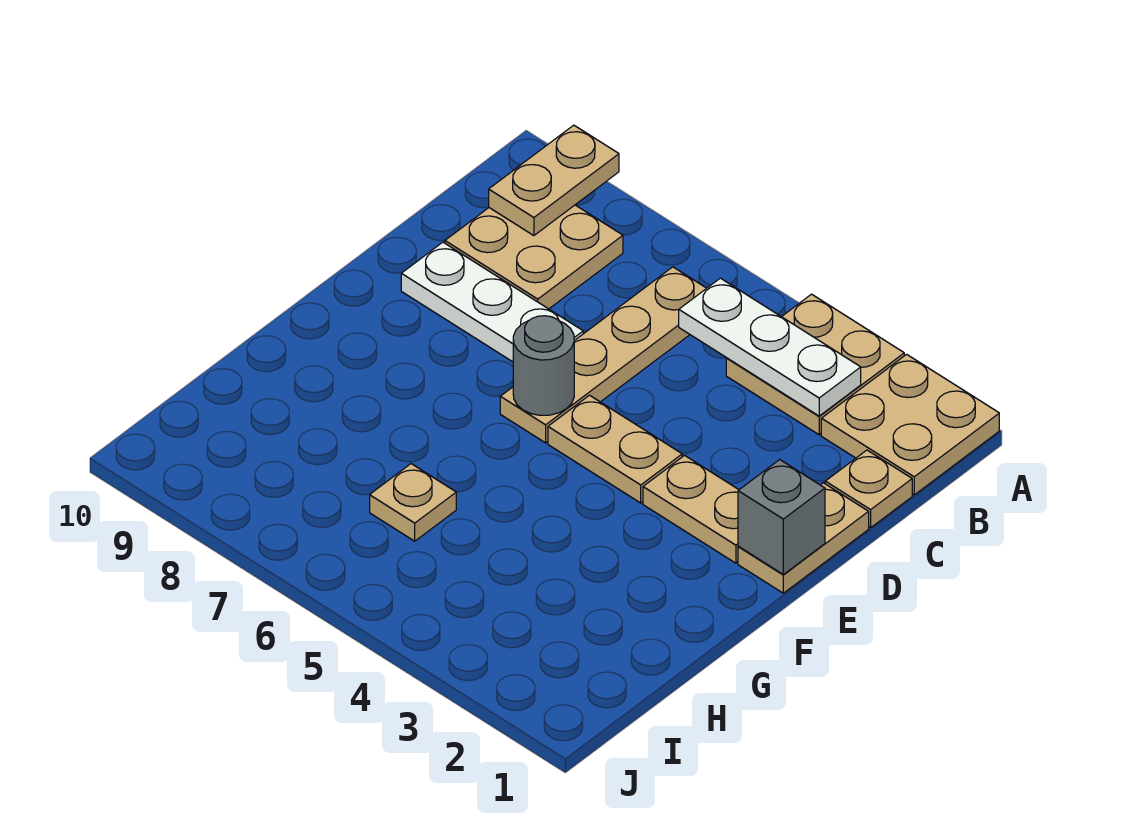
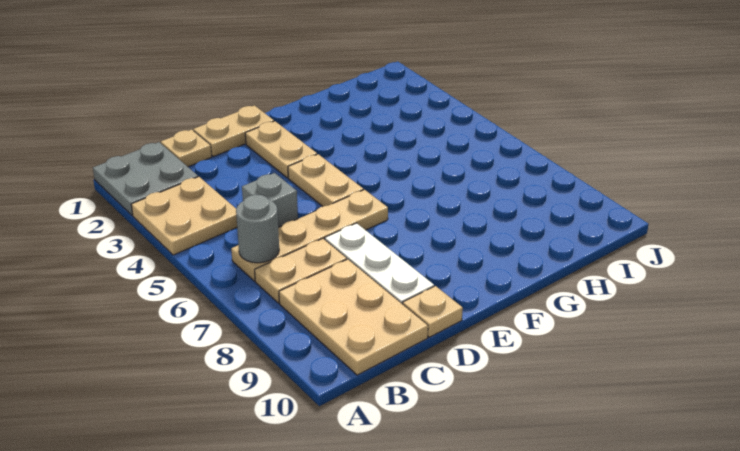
tan plate A1:B2 level 1 -> grey plate A1:B2 level 1
tan plate A9:B9 level 2 -> tan plate B7:C7 level 1
white plate B3:B5 level 2 -> none
tan plate B8:C9 level 1 -> tan plate B8:C10 level 1
grey brick E1 level 2 -> grey brick C5 level 1
grey round brick E6 level 2 -> grey round brick B6 level 2
tan plate H6 level 1 -> tan plate D10 level 1

